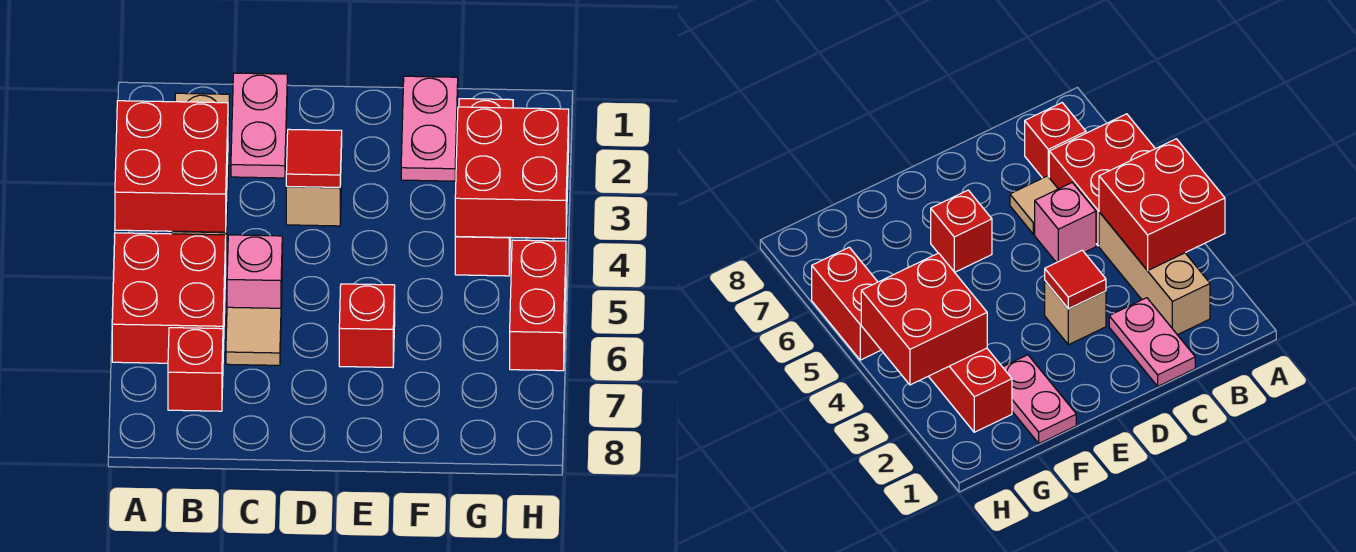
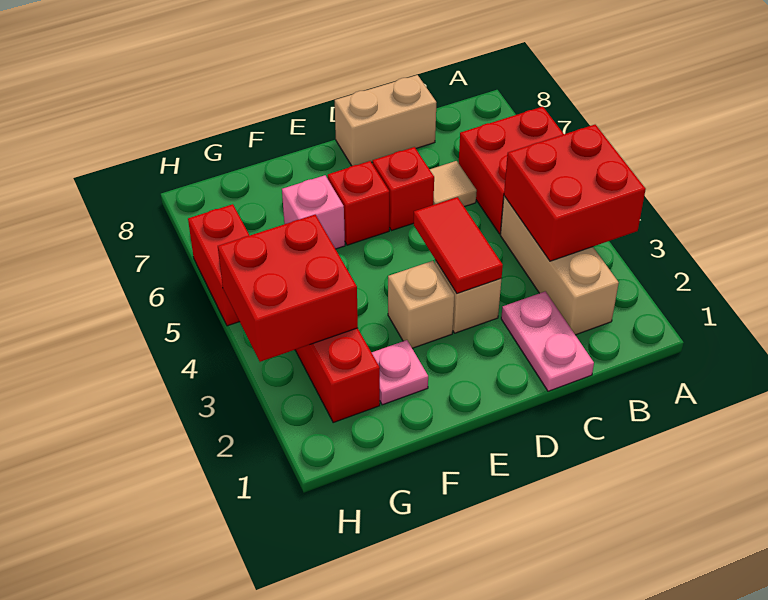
red brick B7 level 1 -> red brick D6 level 1
pink brick C5 level 1 -> pink brick F6 level 1
none -> tan brick C8:D8 level 1
red tile D3 level 2 -> red tile D3:D4 level 2
none -> tan brick E3 level 1
pink plate F1:F2 level 1 -> pink plate F2 level 1

